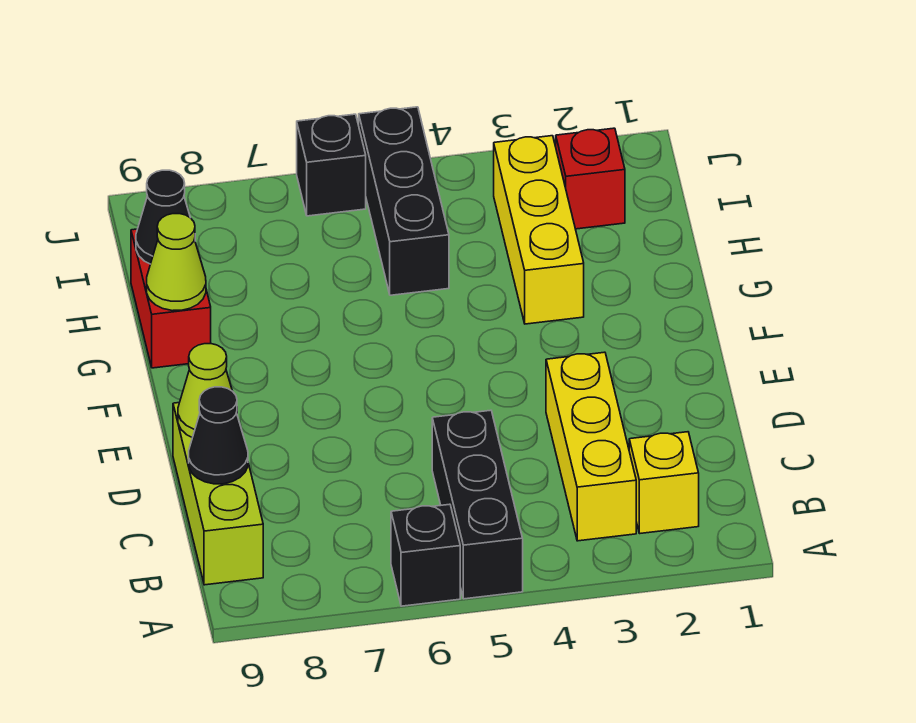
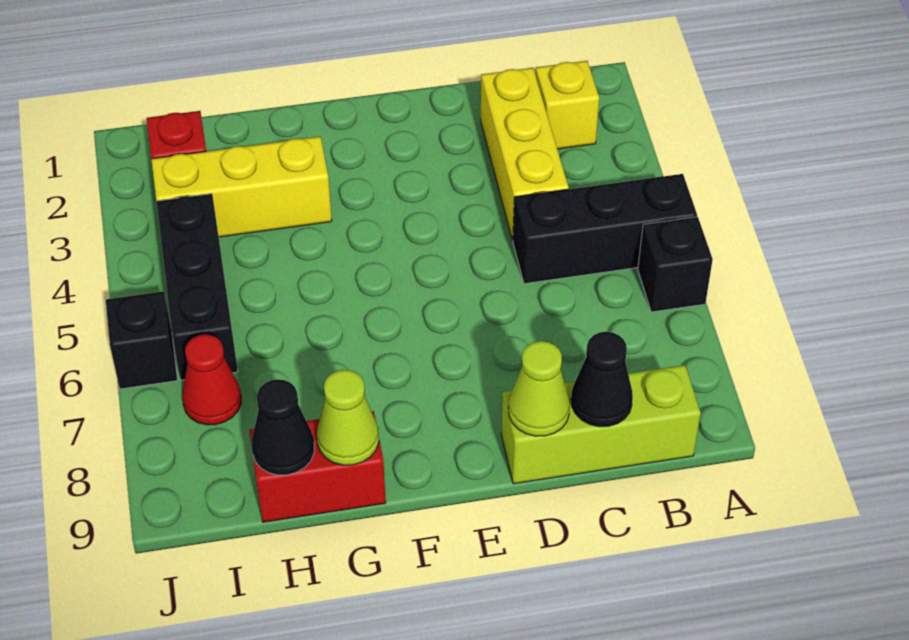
yellow brick B3:D3 level 1 -> yellow brick C2:C4 level 1
black brick H5:J5 level 1 -> black brick I4:I6 level 1
none -> red cone I7 level 1

